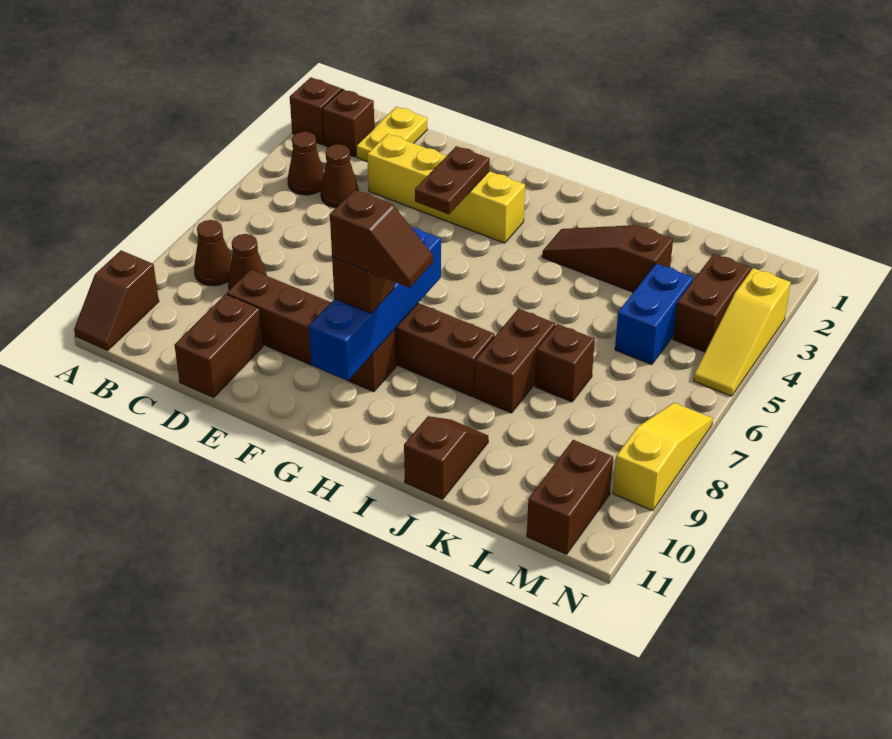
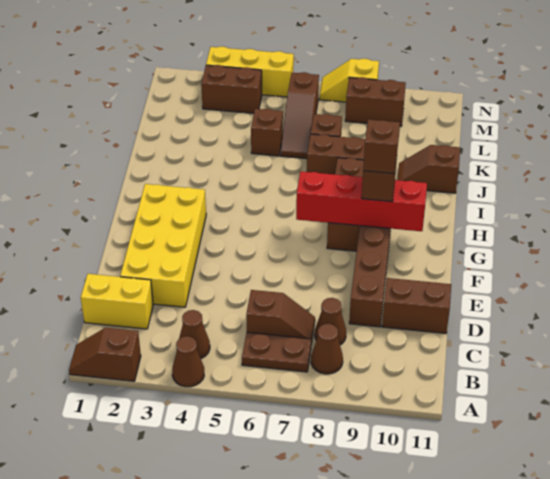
brown slope A10:A11 level 1 top 10 -> brown slope C6:C7 level 1 top 6
brown brick B2 level 1 -> brown brick K5 level 1
yellow plate C1:C2 level 1 -> yellow brick C1:C2 level 1
brown cone C4 level 1 -> brown cone A4 level 1
yellow brick D3:G3 level 1 -> yellow brick D2:G3 level 1
brown plate F3:F4 level 2 -> brown plate B6:B7 level 1
blue brick G7:G10 level 2 -> red brick G7:G10 level 2
brown slope I3:K3 level 1 top K -> brown slope K6:M6 level 1 top M
blue brick L4:L5 level 1 -> none
brown brick M10:M11 level 1 -> brown brick M8:M9 level 1
yellow slope N3:N5 level 1 top 3 -> yellow brick N3:N5 level 1
yellow slope N7:N9 level 1 top 9 -> yellow slope N7:N8 level 1 top 8

